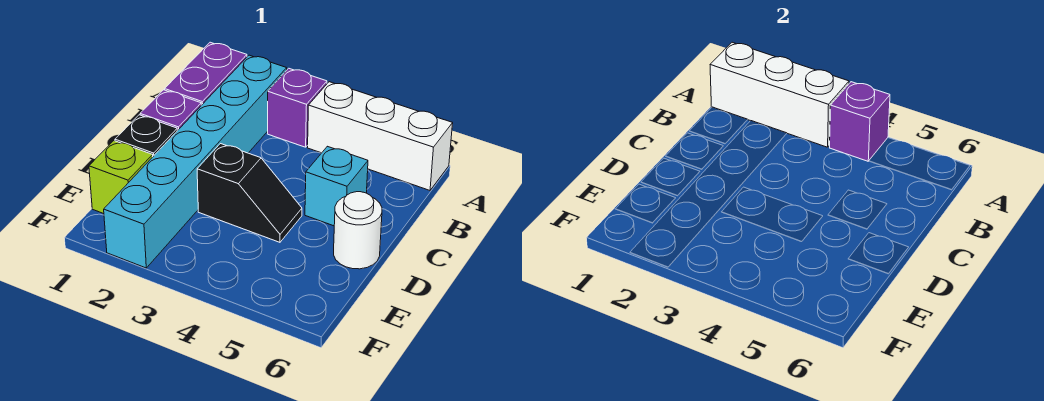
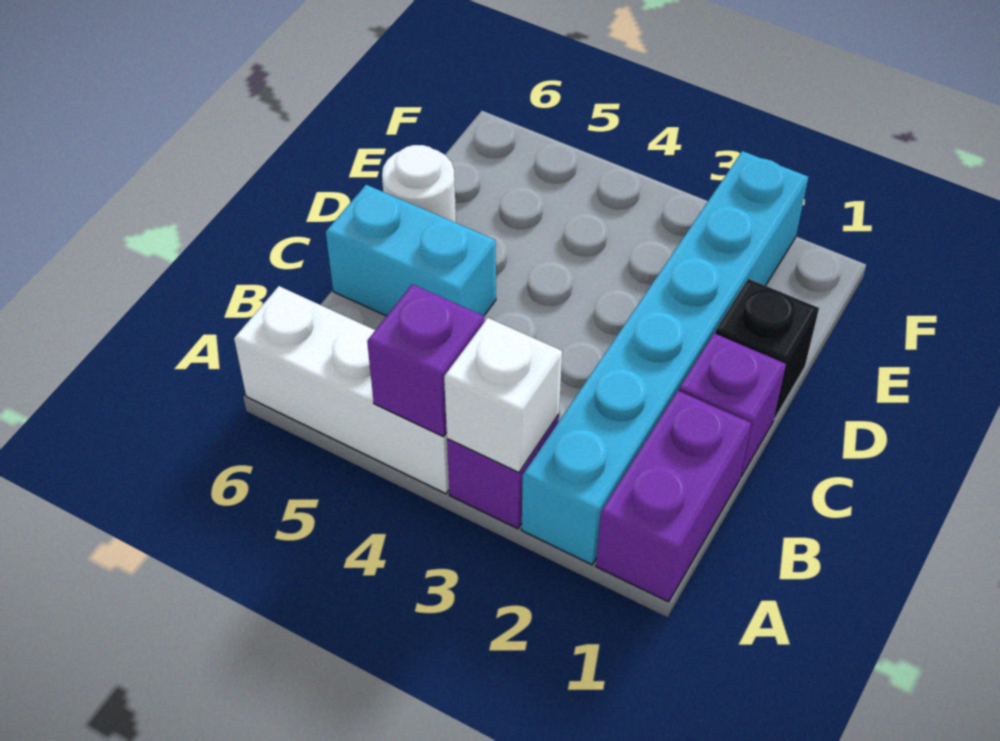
white brick A1:A3 level 2 -> white brick A3 level 2
cyan brick C5 level 1 -> cyan brick C5:C6 level 1
black slope D3:D4 level 1 top 3 -> none
lime brick E1 level 1 -> none

